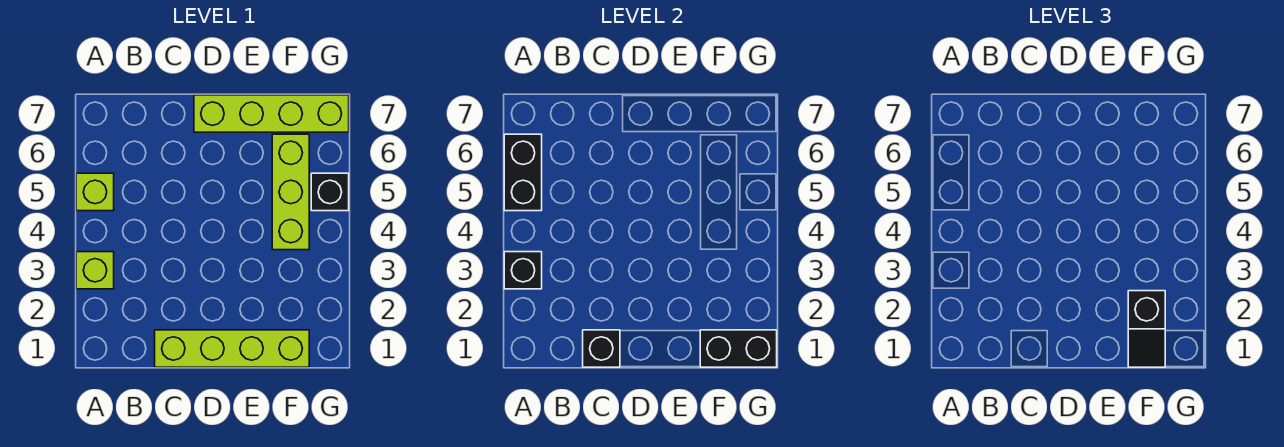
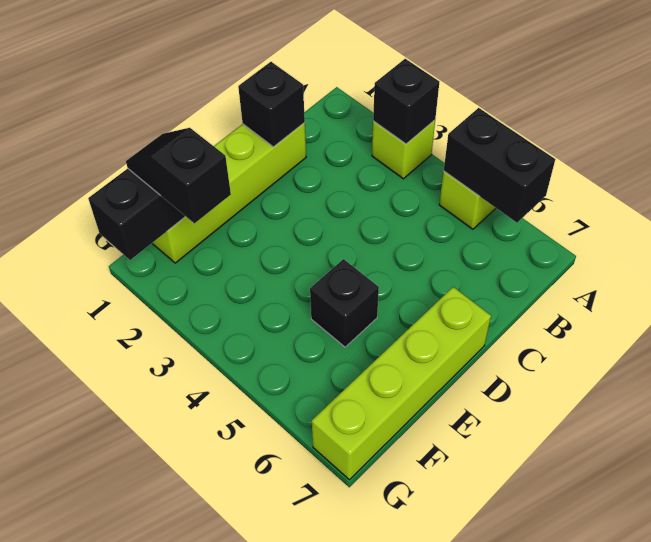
lime brick F4:F6 level 1 -> none
black brick G5 level 1 -> black brick E5 level 1

